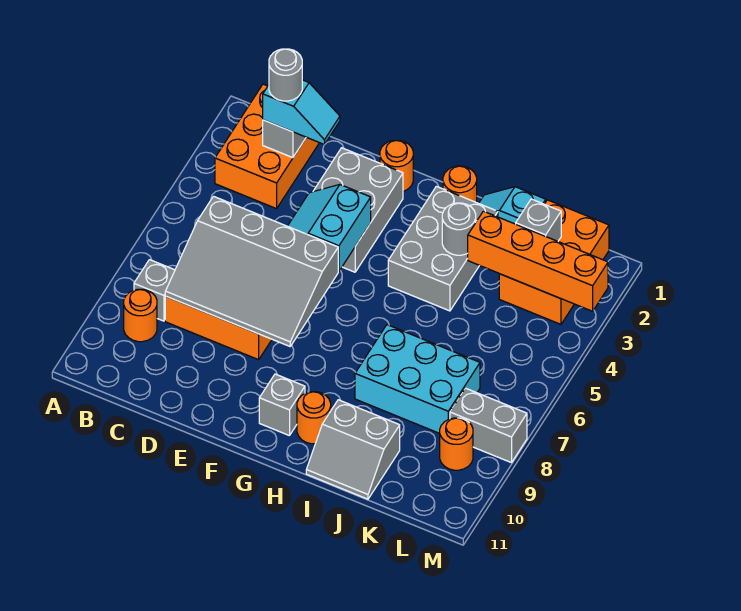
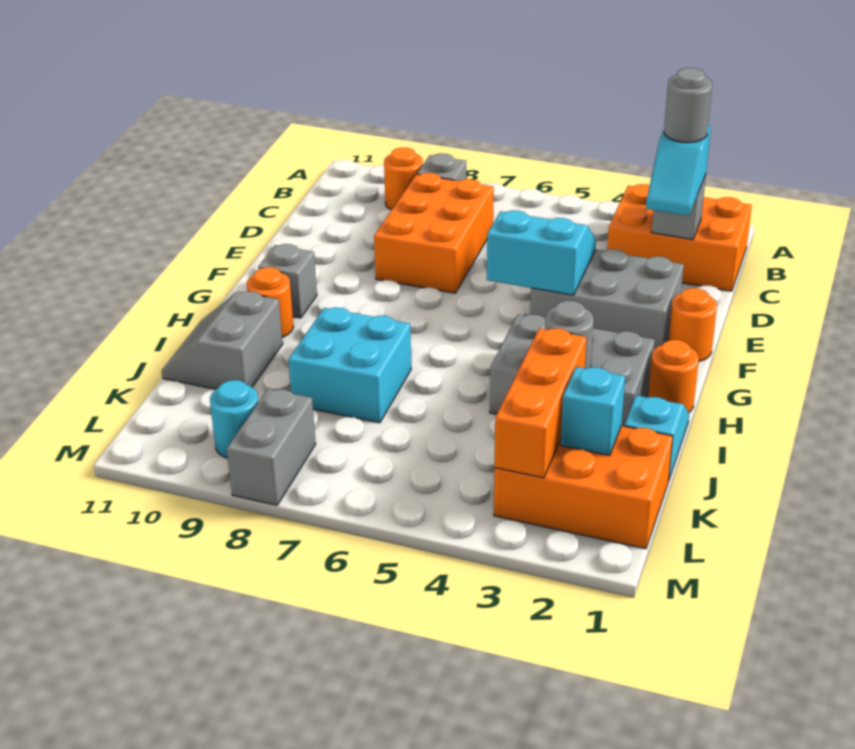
grey slope C6:F8 level 2 top 6 -> none
cyan brick I7:K8 level 1 -> cyan brick I7:J8 level 1
orange brick J3:M3 level 2 -> orange brick J3:L3 level 2
grey brick K2 level 2 -> cyan brick K2 level 2
orange round brick L9 level 1 -> cyan round brick L9 level 1

